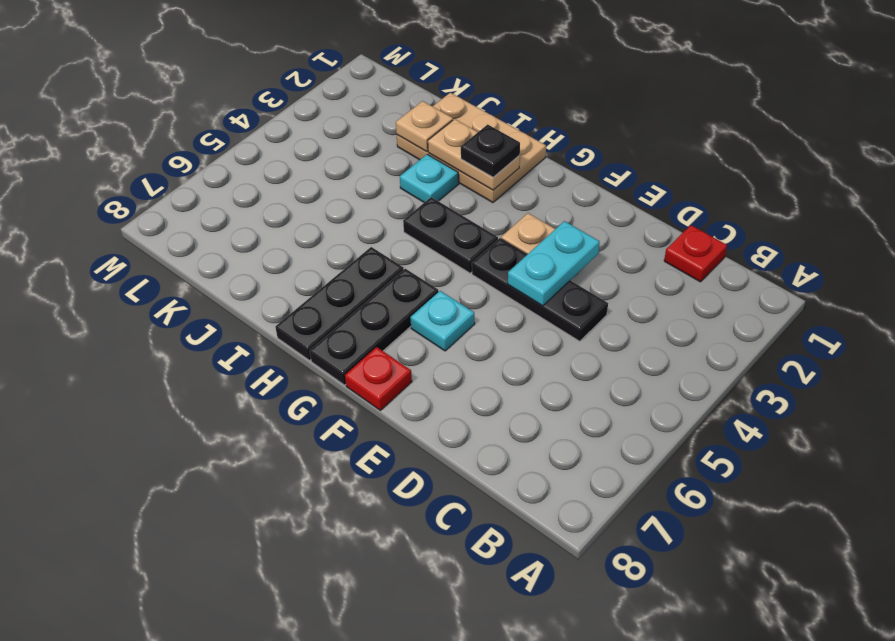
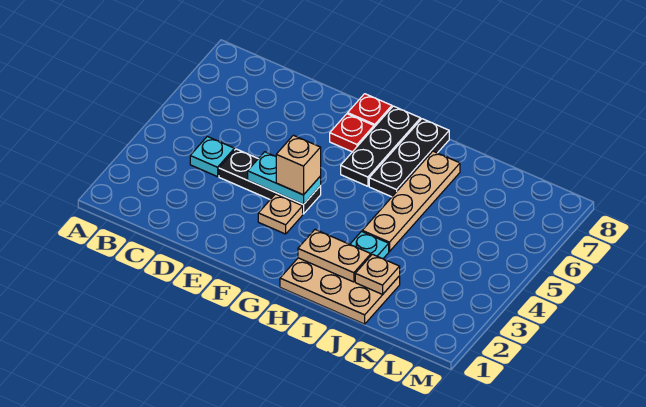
red plate C1 level 1 -> red plate F7 level 1
cyan plate E3:E4 level 2 -> cyan plate E4:F4 level 2
none -> tan brick F4 level 3
cyan plate F6 level 1 -> cyan plate C4 level 1
black plate G4:H4 level 1 -> none
black plate H2 level 3 -> none
none -> tan plate I4:I7 level 1

